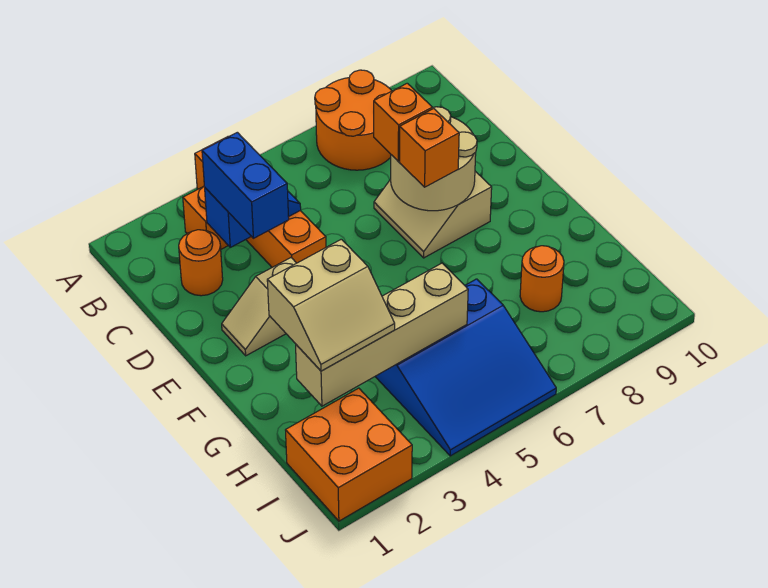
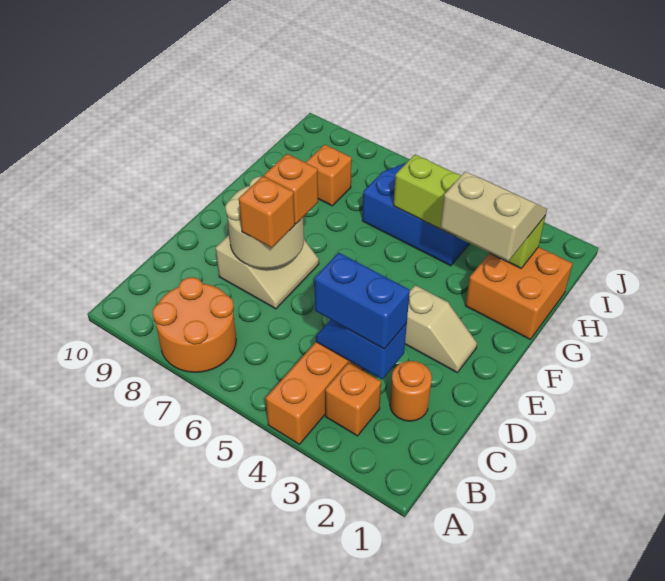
blue brick C3:D3 level 3 -> blue brick C3:C4 level 3
tan brick H2:H5 level 2 -> lime brick H2:H5 level 2
orange round brick H8 level 1 -> orange brick H8 level 1
orange brick I1:J2 level 1 -> orange brick G1:H2 level 1

